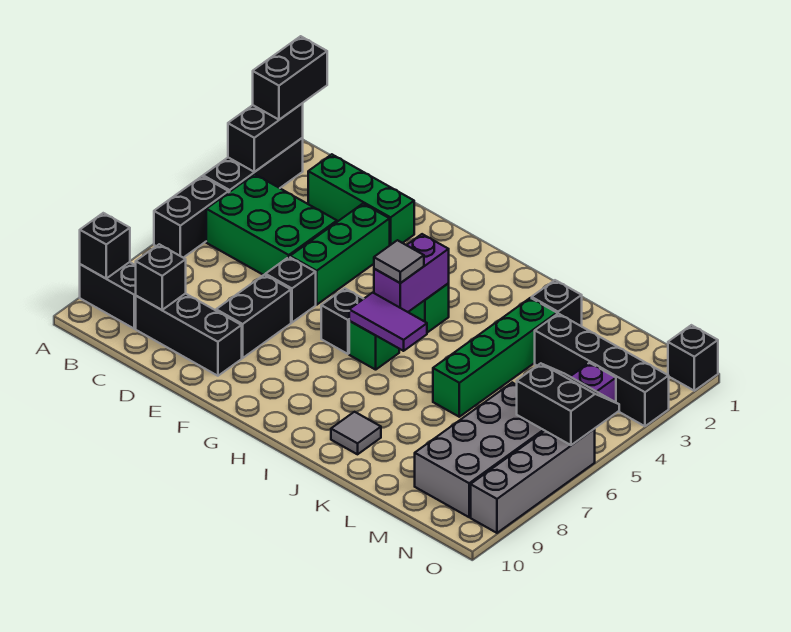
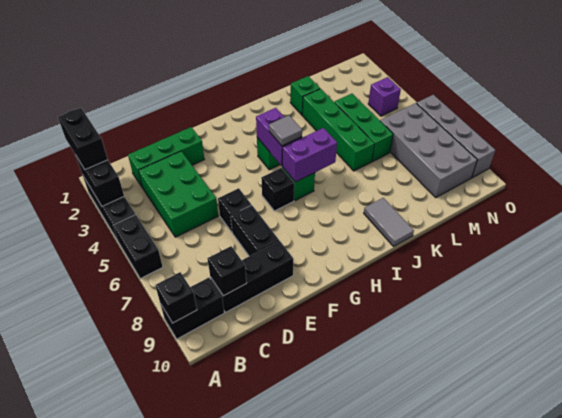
green brick B4:D5 level 1 -> green brick C3:D5 level 1
green brick E3:E5 level 1 -> green brick L4:L6 level 1
purple tile H6:I6 level 2 -> purple brick H6:I6 level 2
grey tile J9 level 1 -> grey tile J9:J10 level 1
black brick K2 level 1 -> green brick K2 level 1
black brick L3:O3 level 1 -> none
black slope N5:O6 level 2 top 6 -> none
black brick O1 level 1 -> none

